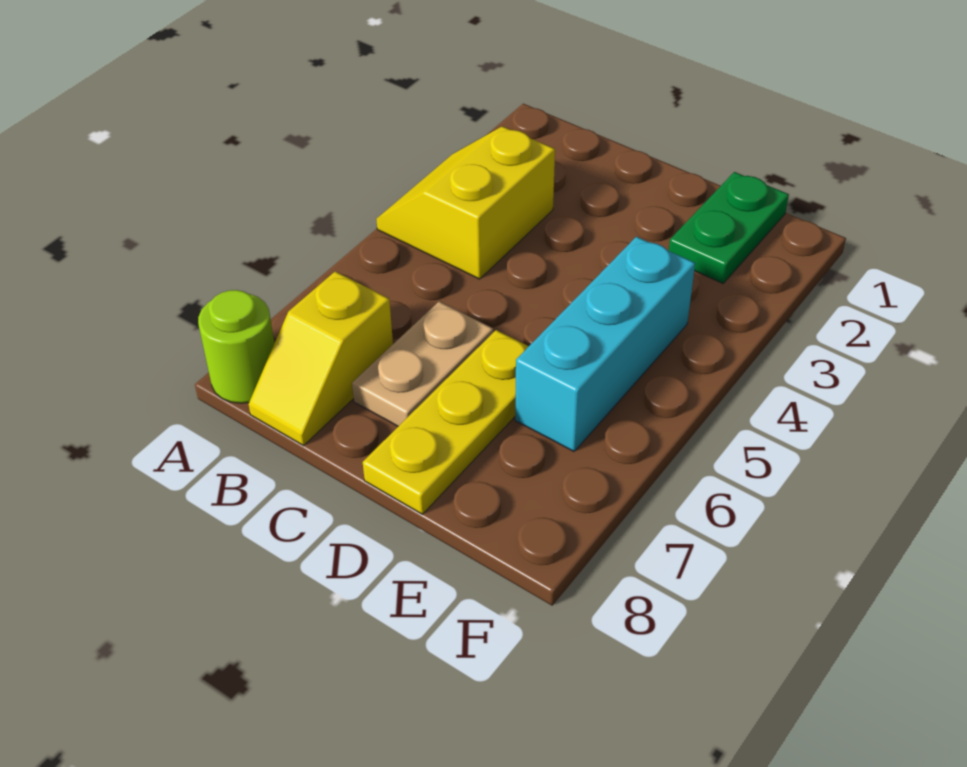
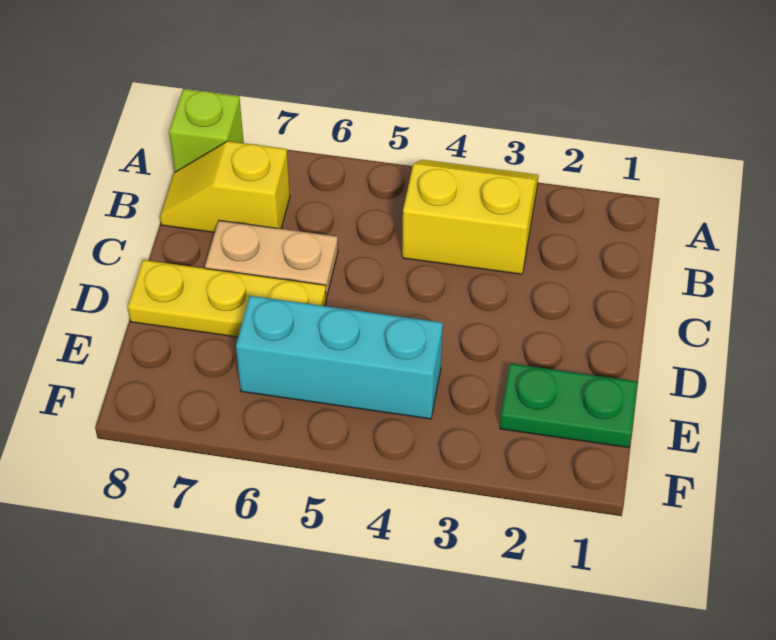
lime round brick A8 level 1 -> lime brick A8 level 1

